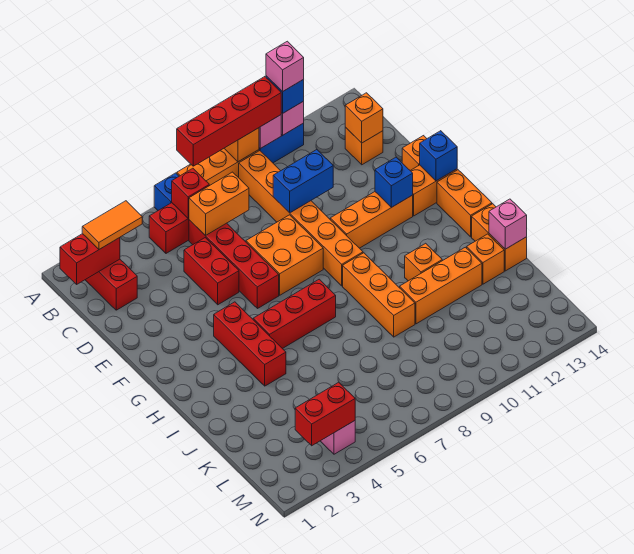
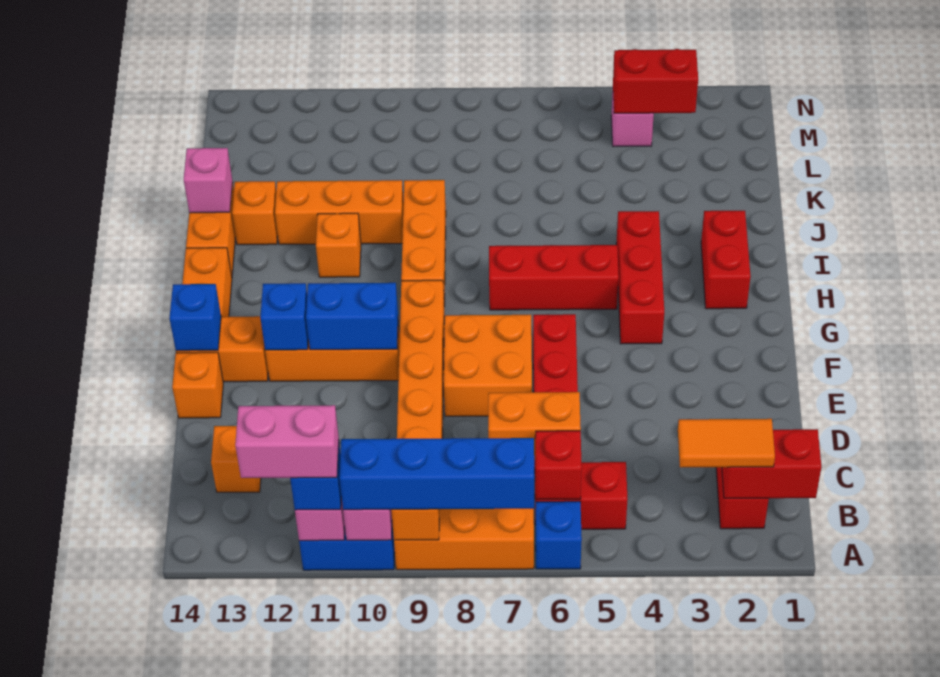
red brick A7:A10 level 3 -> blue brick A7:A10 level 3
pink brick A11 level 4 -> pink brick A11:A12 level 4
orange brick C13 level 2 -> none
red brick D5:E5 level 1 -> red brick H2:I2 level 1
blue brick D9:D10 level 2 -> blue brick F10:F11 level 2

